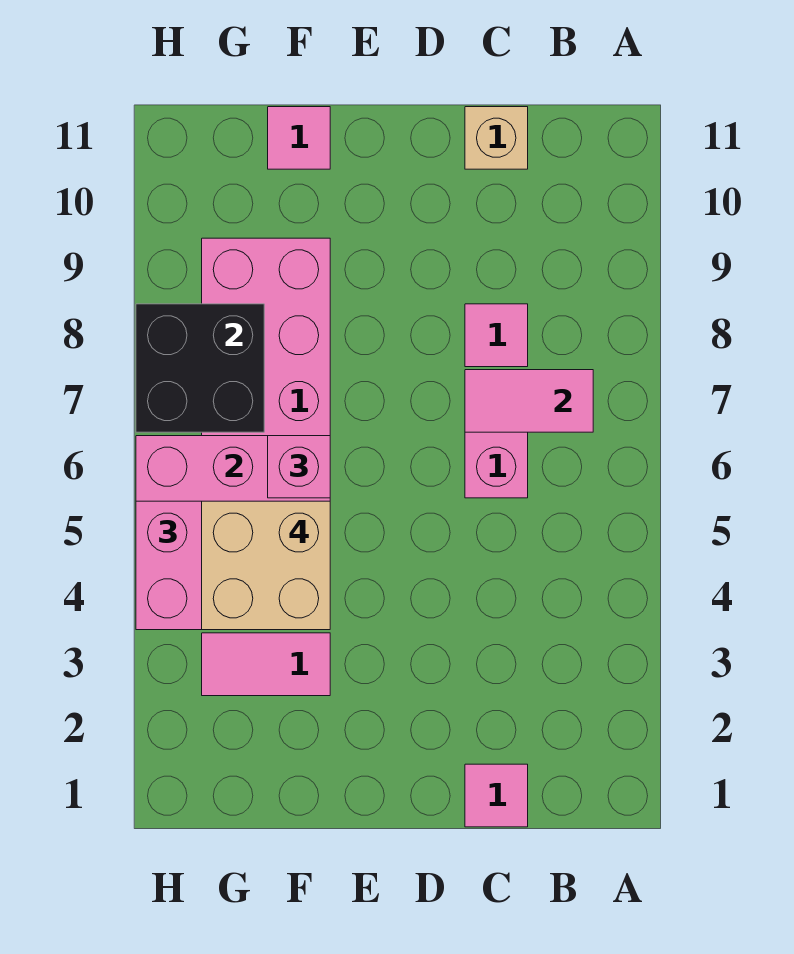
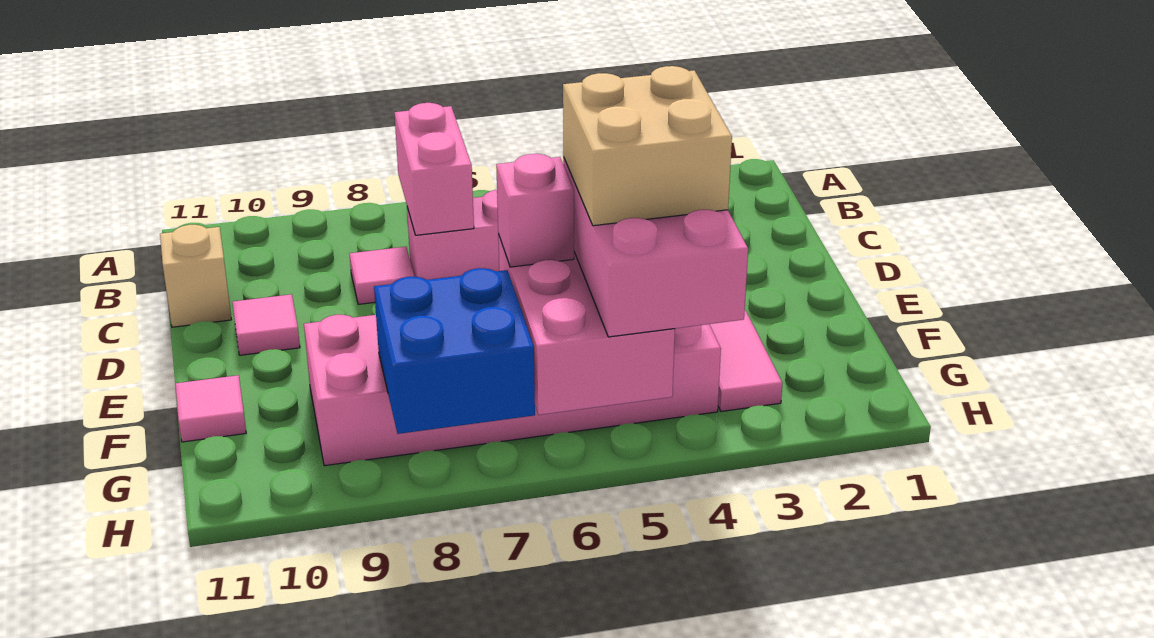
pink tile B7:C7 level 2 -> pink brick B7:C7 level 2
pink tile C1 level 1 -> pink tile D10 level 1
black brick G7:H8 level 2 -> blue brick G7:H8 level 2

